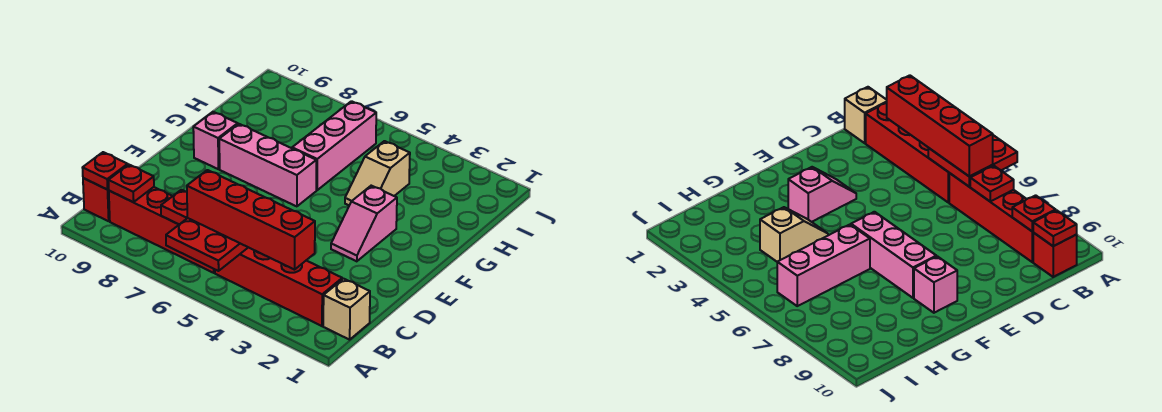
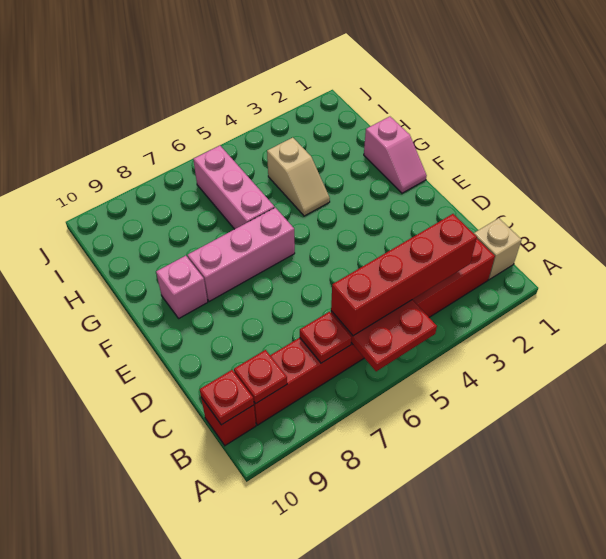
pink slope E3:F3 level 1 top F -> pink slope F1:G1 level 1 top G

